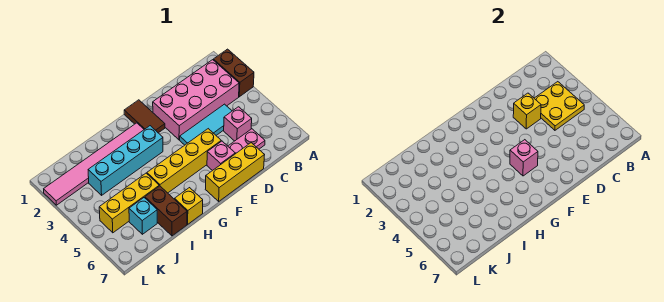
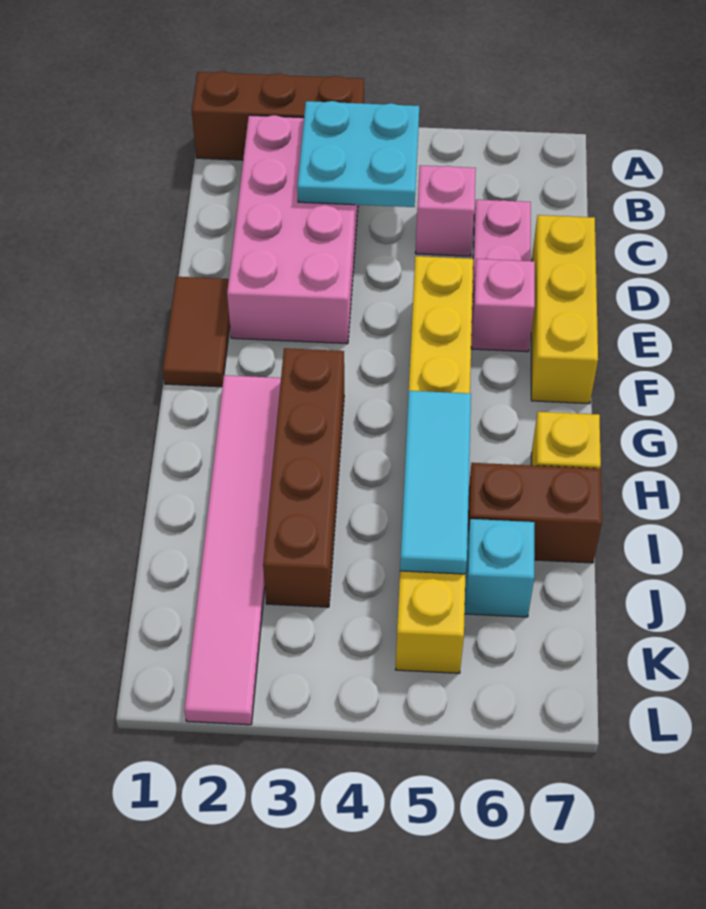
brown brick A2:A3 level 1 -> brown brick A1:A3 level 1
yellow plate B3:C4 level 2 -> cyan plate B3:C4 level 2
cyan tile C4:E4 level 1 -> cyan tile H5:J5 level 2
yellow brick D3 level 2 -> none
brown tile F1:F2 level 1 -> brown tile E1:F1 level 1
pink brick F5 level 2 -> none
cyan brick G3:J3 level 1 -> brown brick G3:J3 level 1

